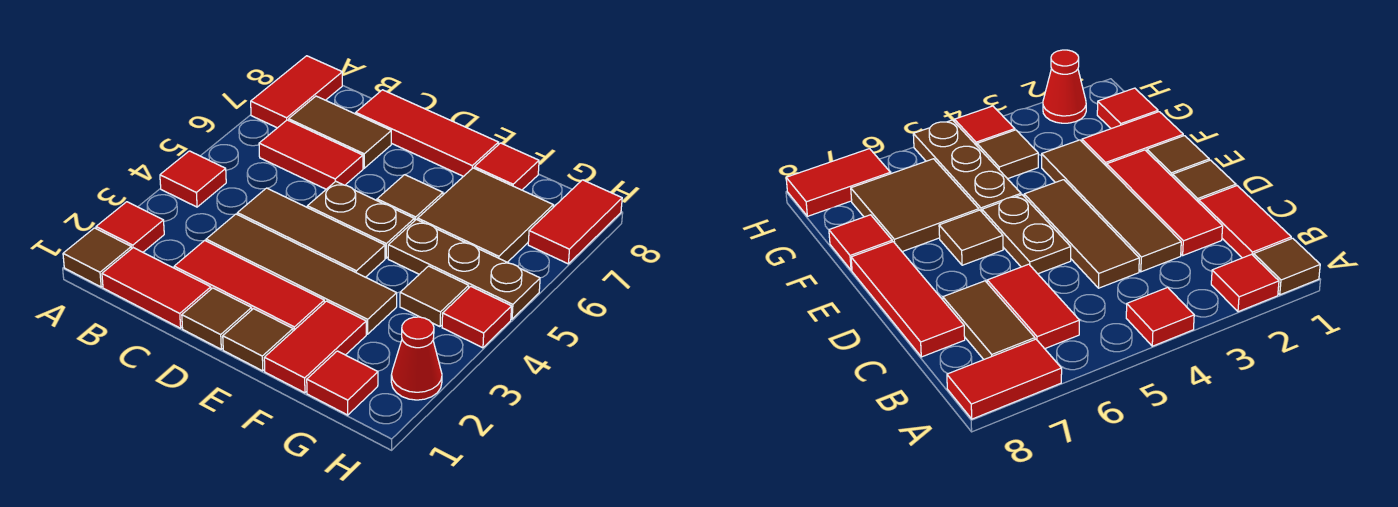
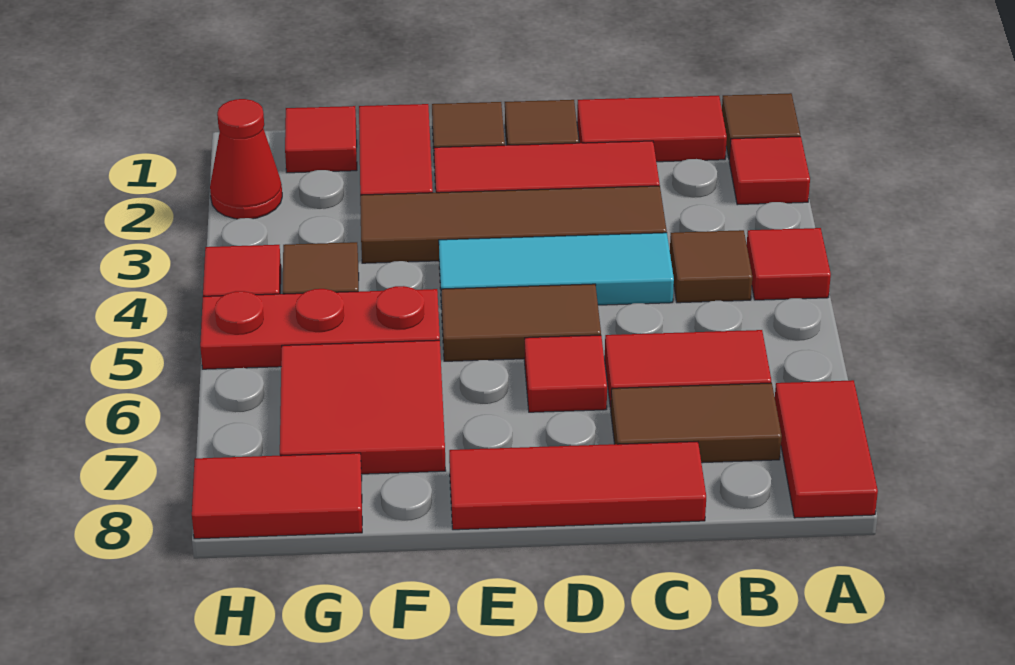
brown tile C4:E4 level 1 -> cyan tile C4:E4 level 1
brown plate D5:E5 level 1 -> brown tile D5:E5 level 1
brown tile E6 level 1 -> brown tile B4 level 1
brown plate F5:H5 level 1 -> red plate F5:H5 level 1
brown tile F6:G7 level 1 -> red tile F6:G7 level 1
red tile F8 level 1 -> red tile D6 level 1
red tile H7:H8 level 1 -> red tile G8:H8 level 1

